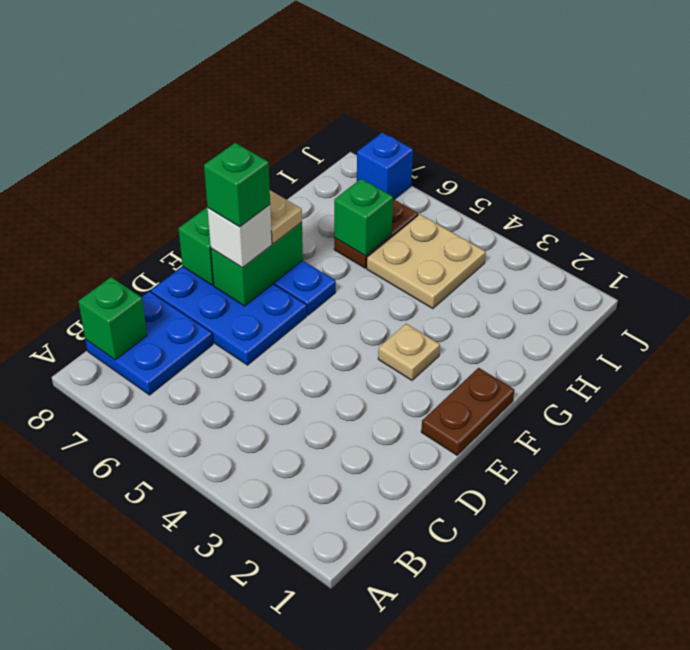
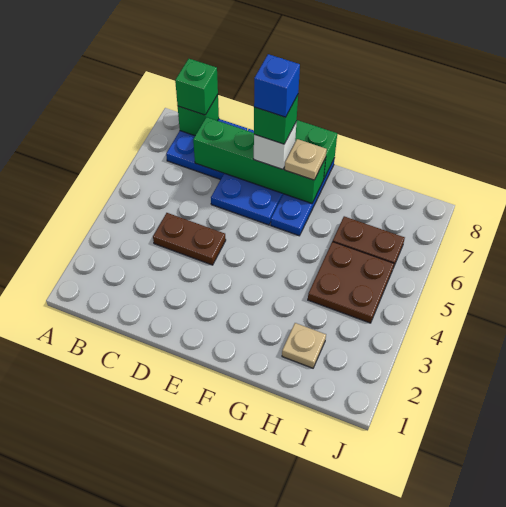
brown plate E1:F1 level 1 -> brown plate C4:D4 level 1
green brick E7:F7 level 2 -> green brick C7:F7 level 2
tan plate F3 level 1 -> tan plate H2 level 1
tan plate H4:I5 level 1 -> brown plate H4:I5 level 1
green brick H6 level 2 -> green brick B8 level 3
blue brick J7 level 1 -> blue brick E7 level 5

